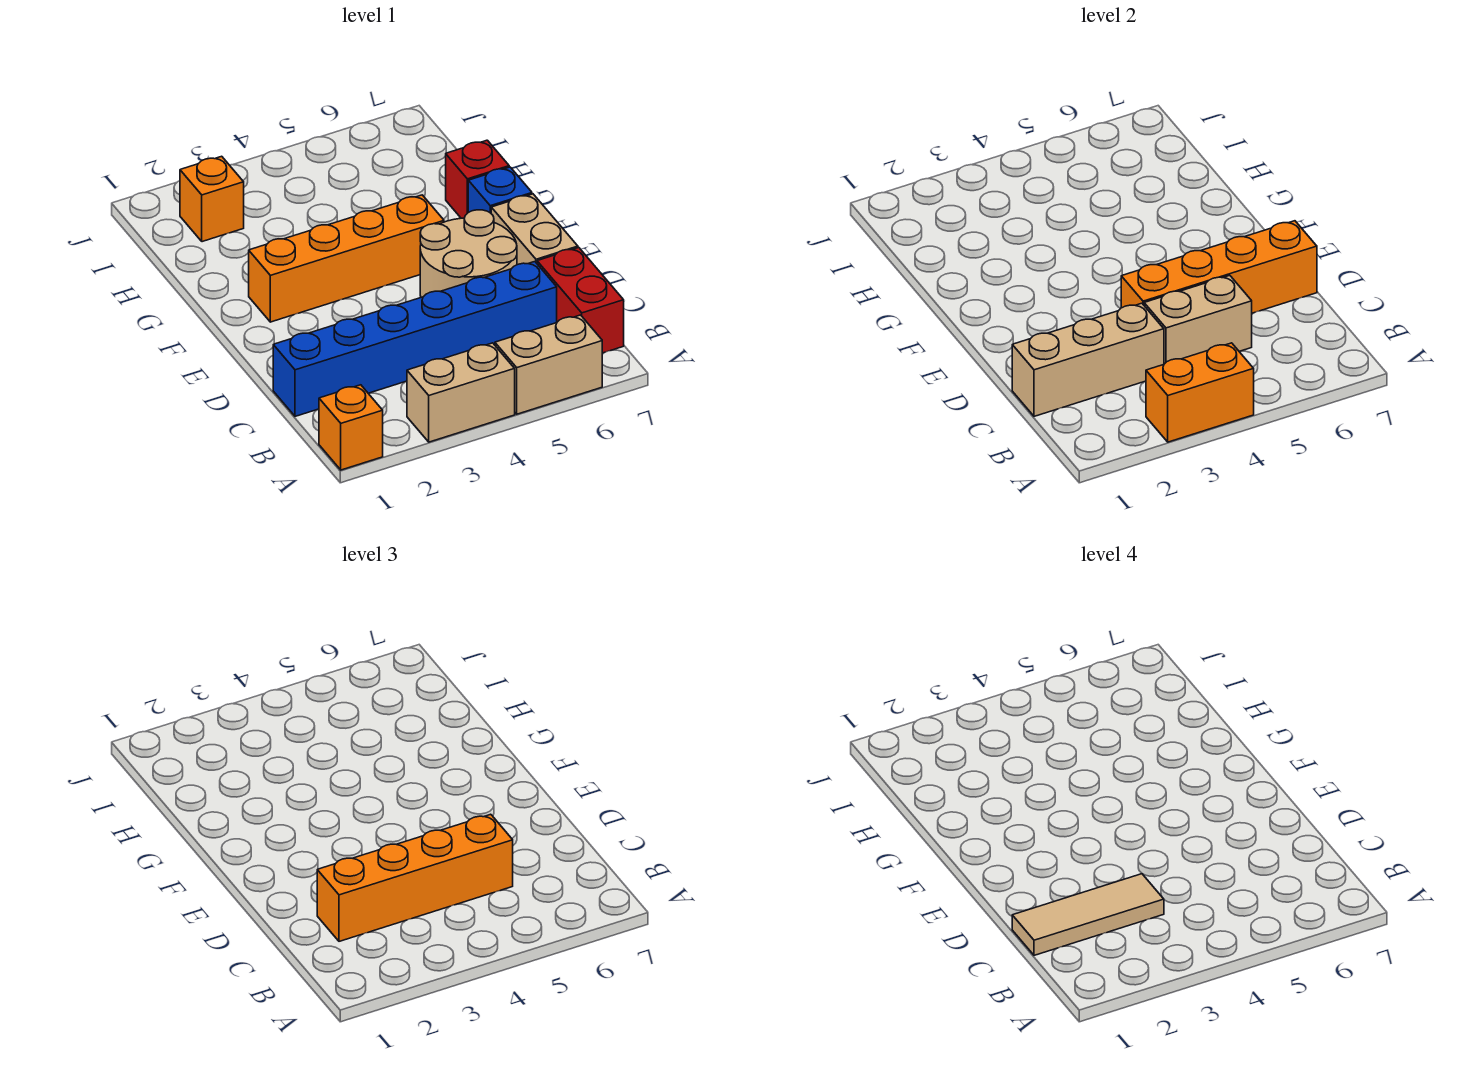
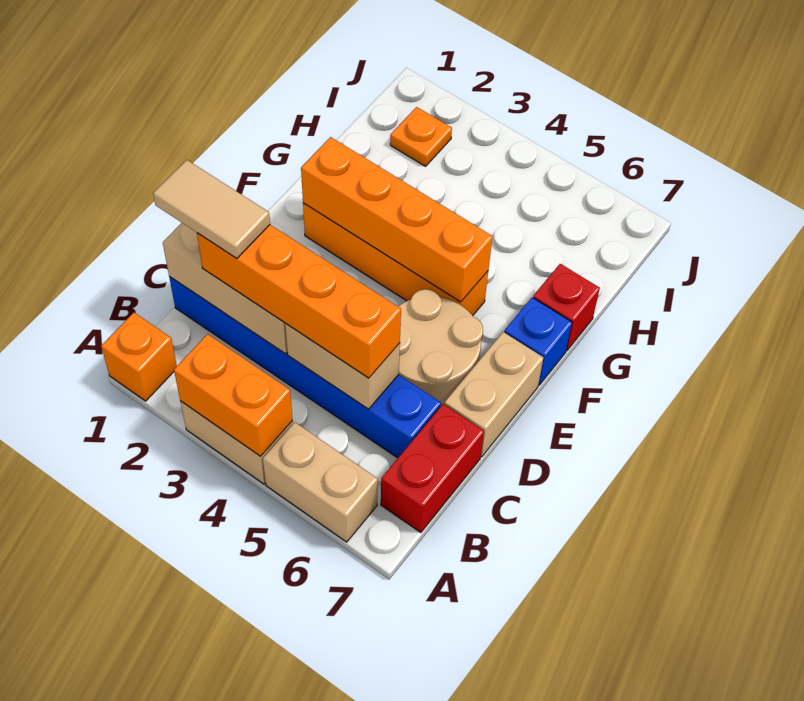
tan tile C1:C3 level 4 -> tan tile C1:C2 level 4
orange brick D4:D7 level 2 -> orange brick F2:F5 level 2
orange brick I2 level 1 -> orange plate I2 level 1

